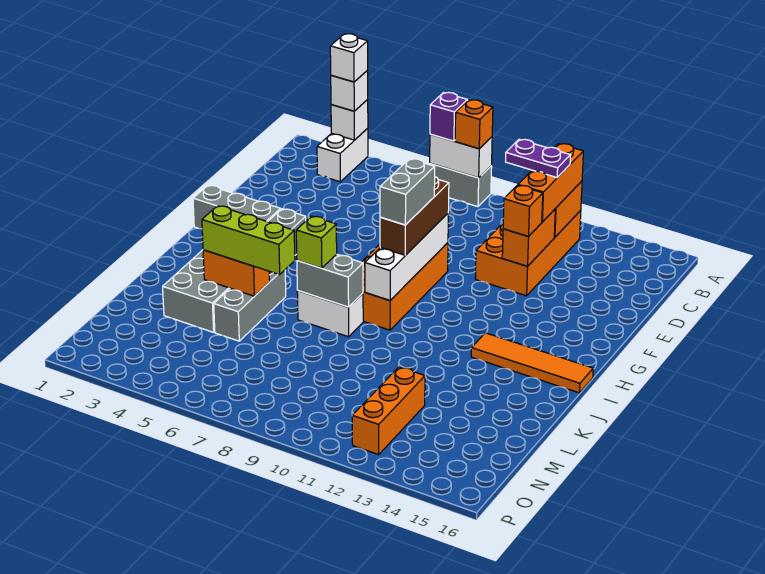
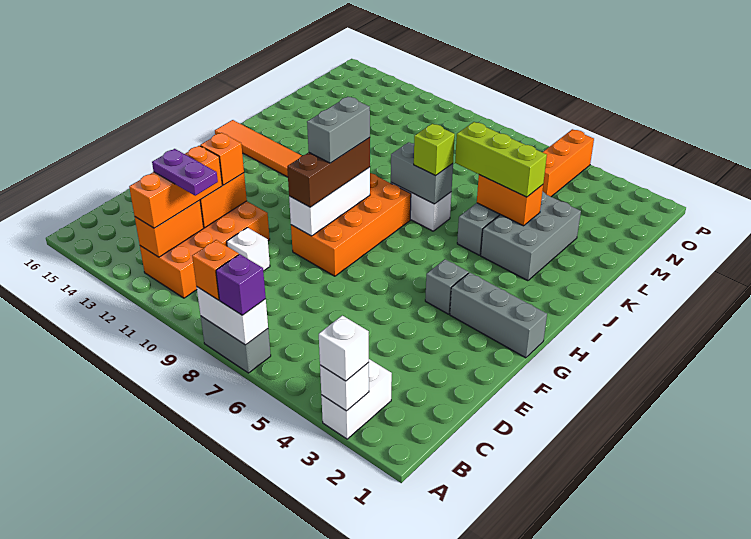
white brick A3 level 4 -> white brick D10 level 1
white brick F9:I9 level 2 -> white brick F9:H9 level 2
orange brick M12:O12 level 1 -> orange brick N5:P5 level 1

